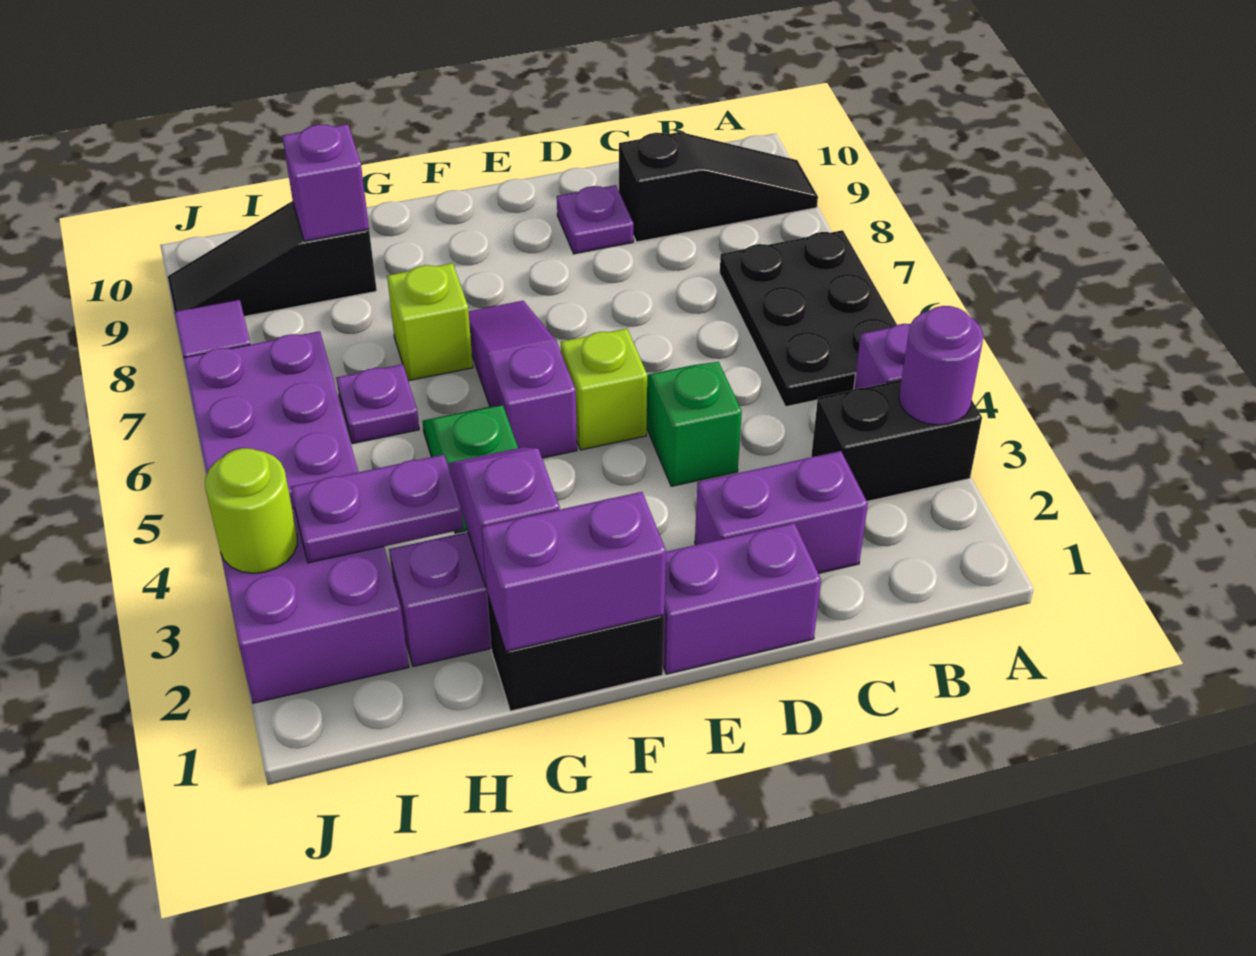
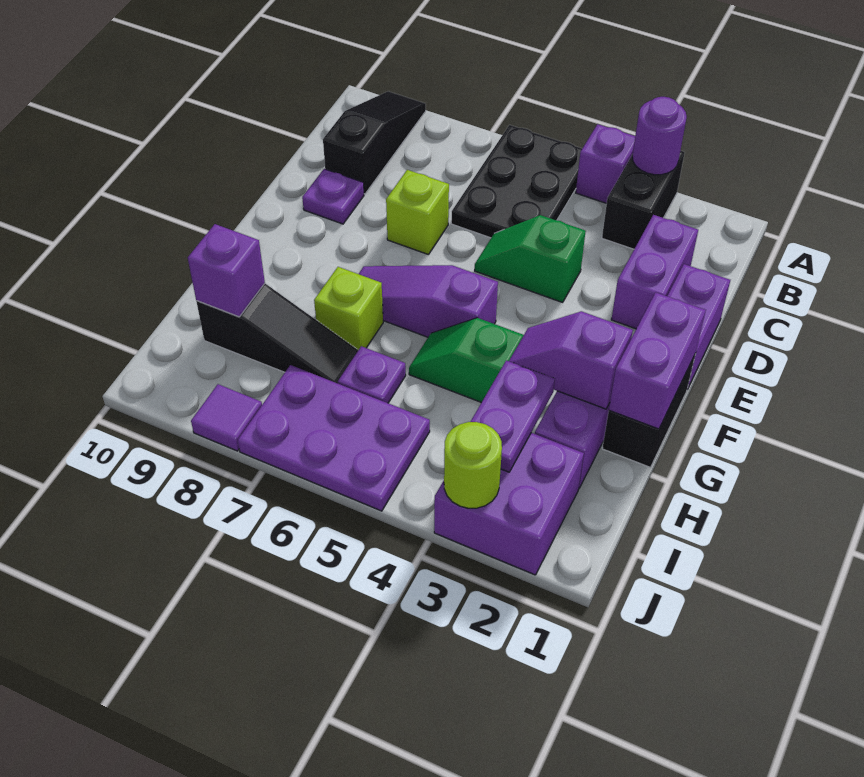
black plate A5:B7 level 1 -> black plate A5:C6 level 1
lime brick E5 level 1 -> lime brick D7 level 1
black slope H9:J9 level 1 top H -> black slope H7:H9 level 1 top 9

